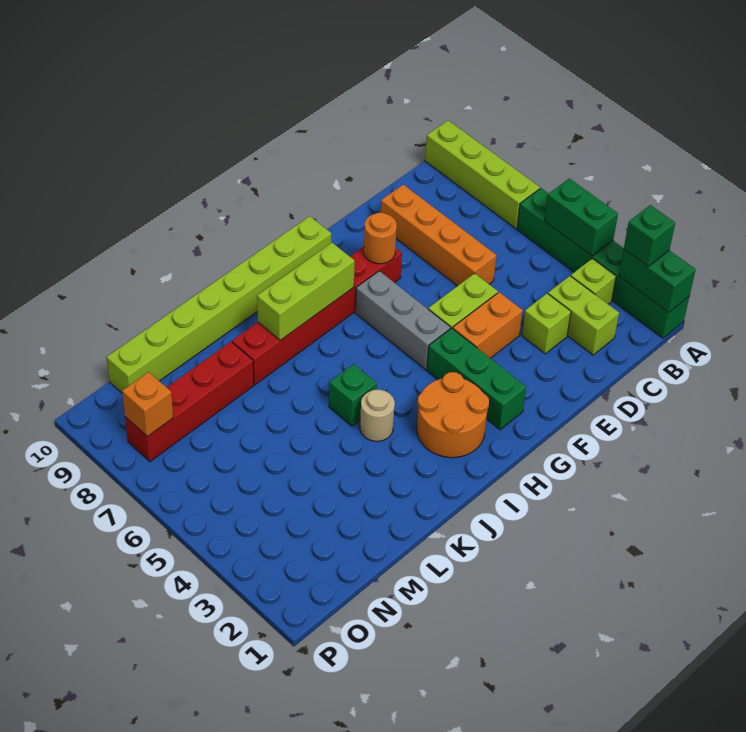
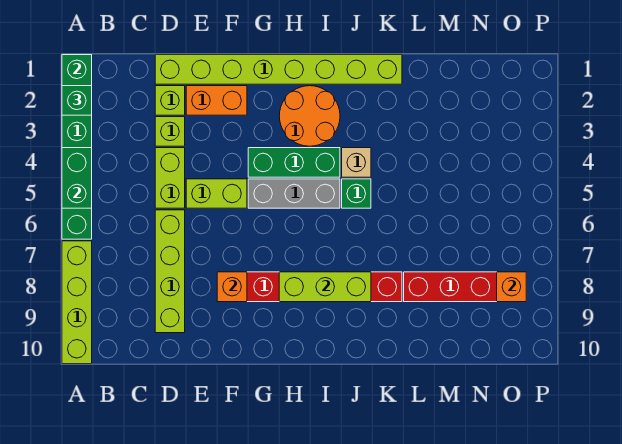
lime brick B3 level 1 -> lime brick D2 level 1
lime brick C2:C3 level 1 -> lime brick D4:D5 level 1
orange brick D6:D9 level 1 -> lime brick D6:D9 level 1
orange brick E4:F4 level 1 -> orange brick E2:F2 level 1
orange round brick F8 level 2 -> orange brick F8 level 2
green brick G2:G4 level 1 -> green brick G4:I4 level 1
grey brick G5:G7 level 1 -> grey brick G5:I5 level 1
lime brick G10:N10 level 1 -> lime brick D1:K1 level 1
tan round brick J4 level 1 -> tan brick J4 level 1

